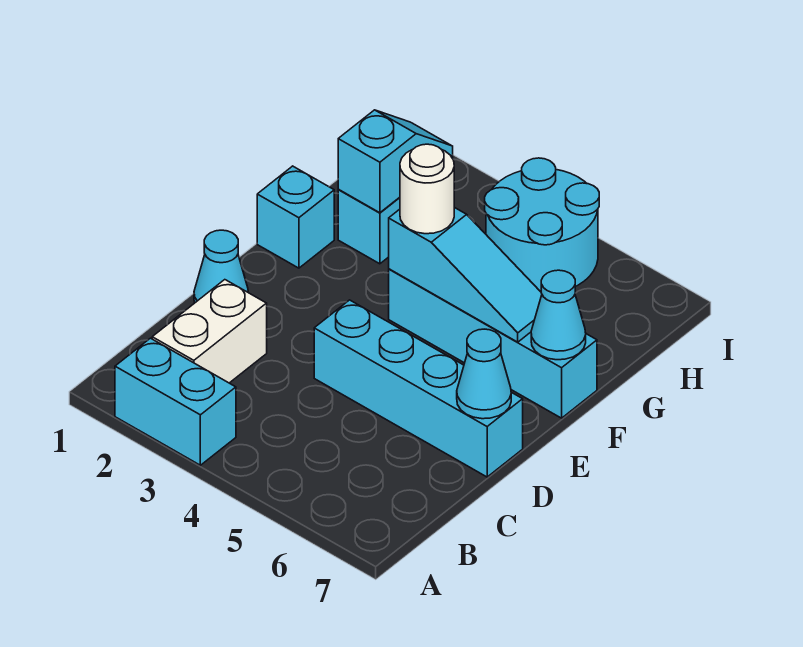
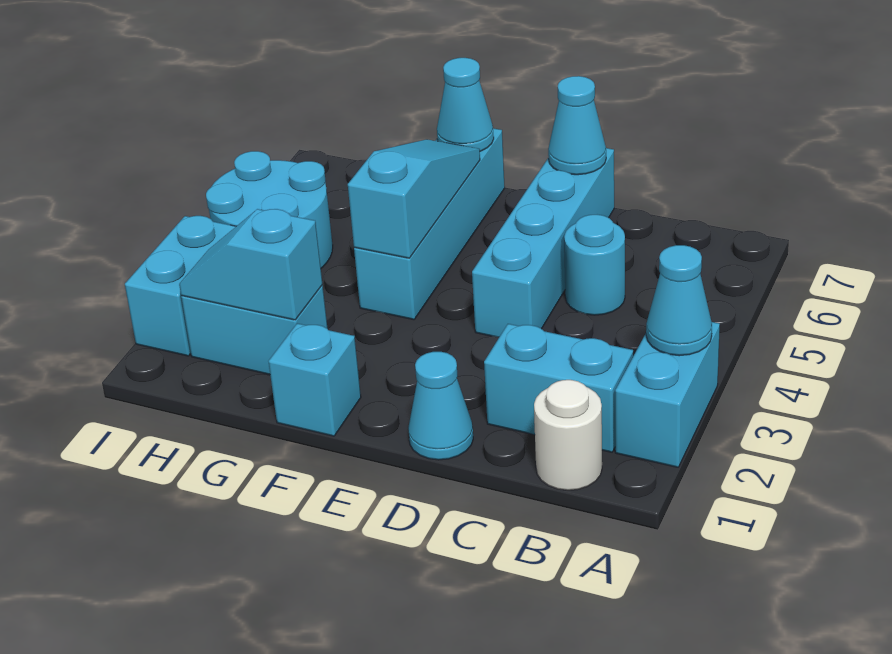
none -> cyan cone A3 level 2
white brick B2:C2 level 1 -> cyan brick B2:C2 level 1
none -> cyan round brick C5 level 1
white round brick F4 level 3 -> white round brick B1 level 1
none -> cyan brick I2:I3 level 1

